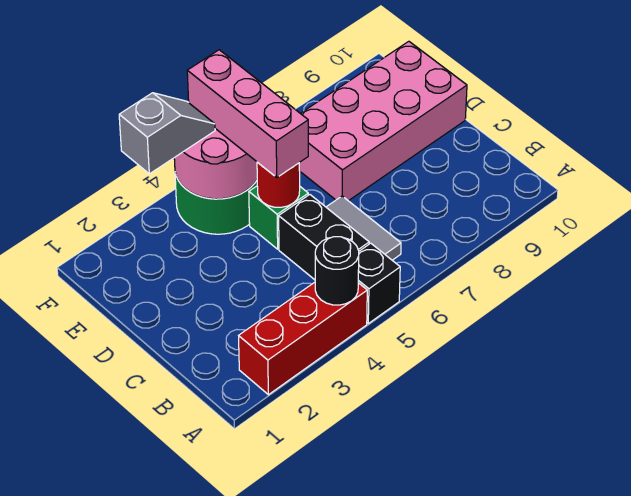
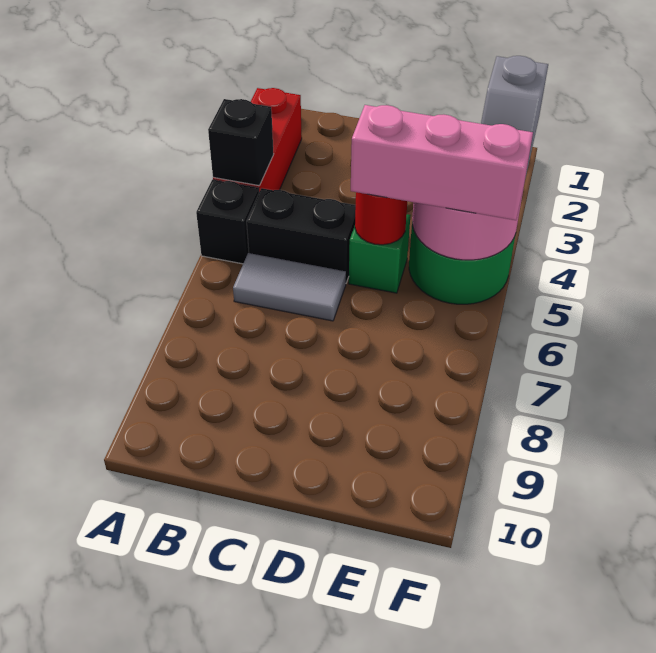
black round brick A4 level 2 -> black brick A4 level 2
pink brick D7:E10 level 1 -> none

